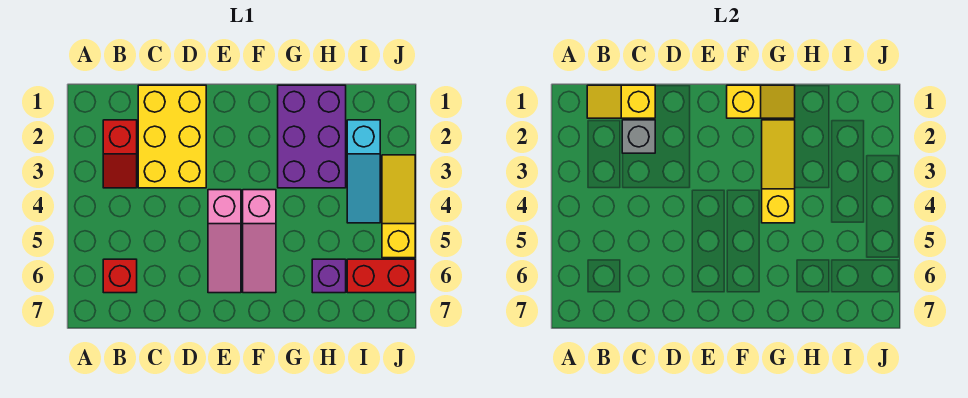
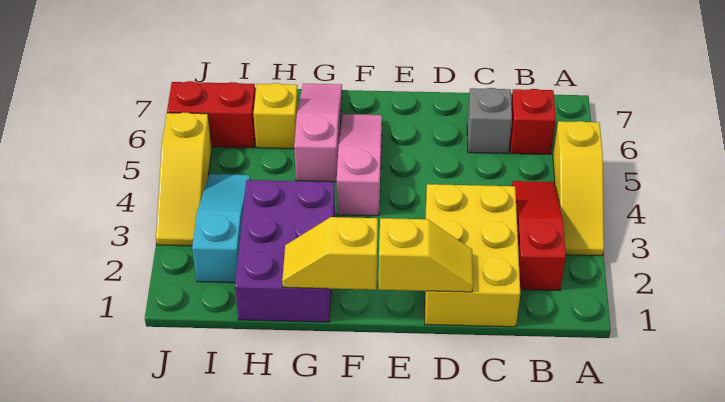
yellow slope B1:C1 level 2 top C -> yellow slope D1:E1 level 2 top E
red slope B2:B3 level 1 top 2 -> red slope B2:B4 level 1 top 2
grey brick C2 level 2 -> grey brick C6 level 1
pink slope E4:E6 level 1 top 4 -> pink slope G5:G7 level 1 top 5
yellow slope G2:G4 level 2 top 4 -> yellow slope A3:A5 level 1 top 5
purple brick H6 level 1 -> yellow brick H6 level 1

